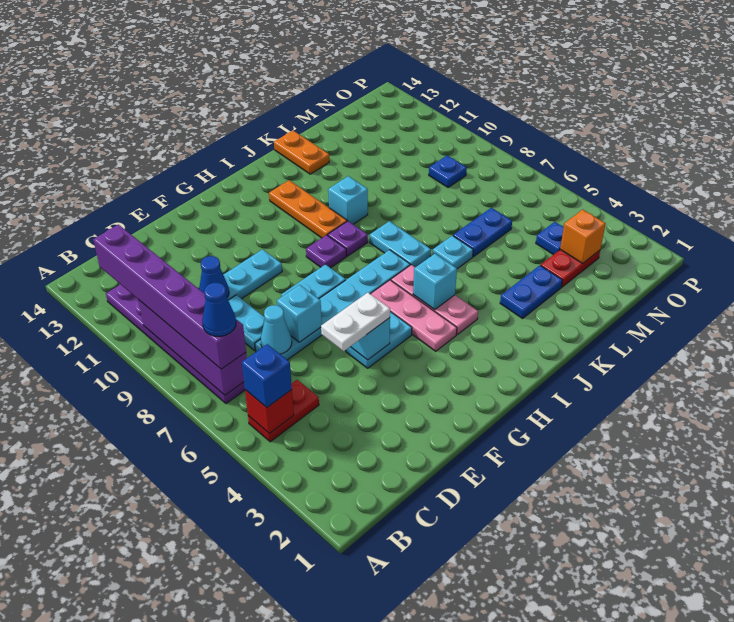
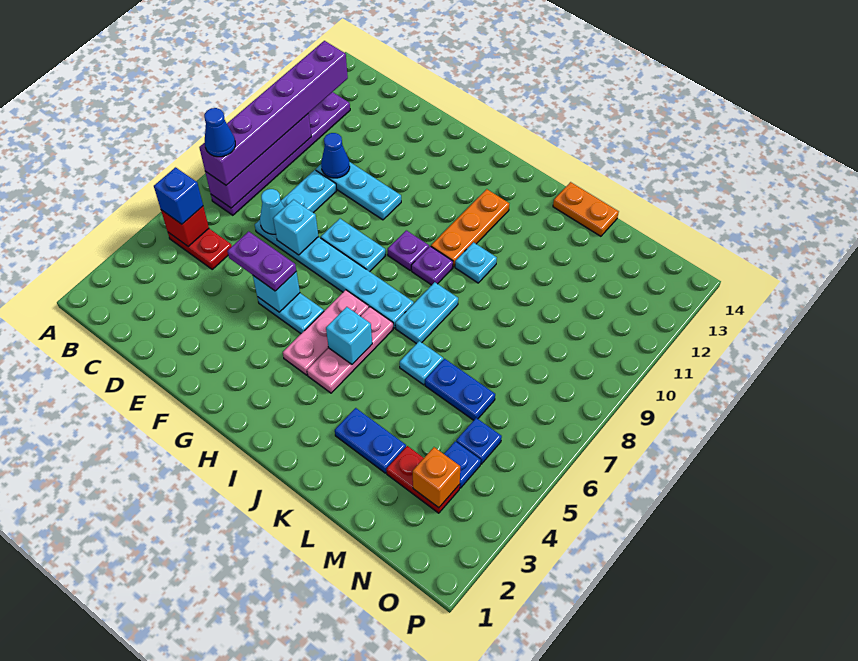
white plate E5:F5 level 3 -> purple plate E5:F5 level 3
cyan brick J10 level 1 -> cyan plate J10 level 1
orange plate K13:K14 level 1 -> orange plate K14:L14 level 1
blue plate N9 level 1 -> blue plate N5 level 1

